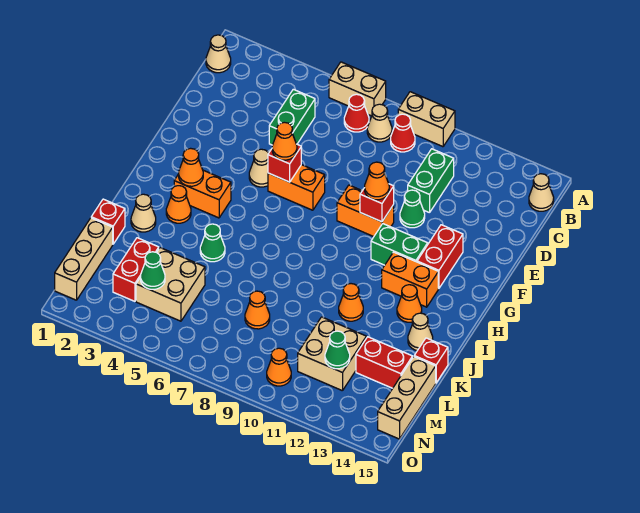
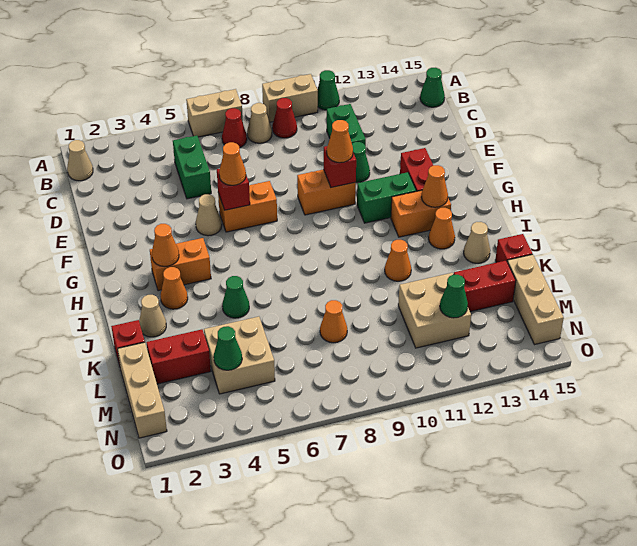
none -> green cone A11 level 1
tan cone B15 level 1 -> green cone B15 level 1
red brick L3:M3 level 1 -> red brick L2:L3 level 1
orange cone N10 level 1 -> orange cone H13 level 2

